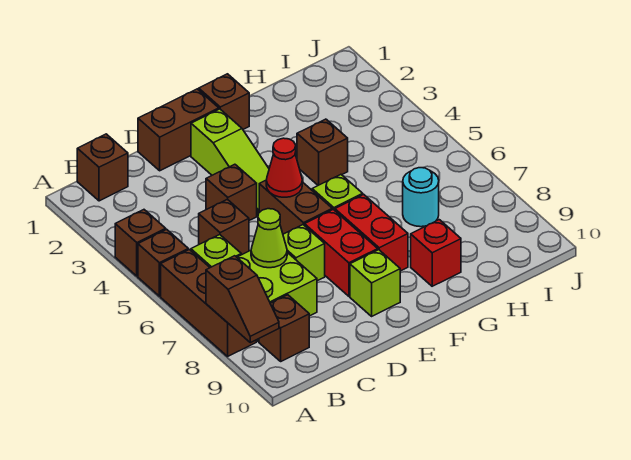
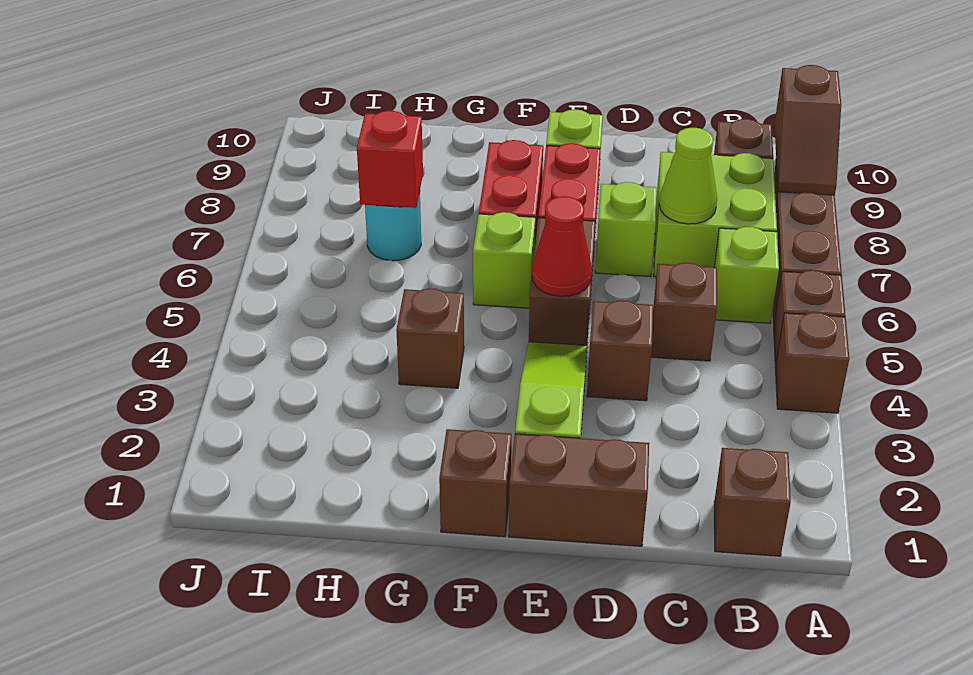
brown slope A8:A9 level 2 top 8 -> brown slope A8:A9 level 2 top 9
red brick G9 level 1 -> red brick H7 level 2

